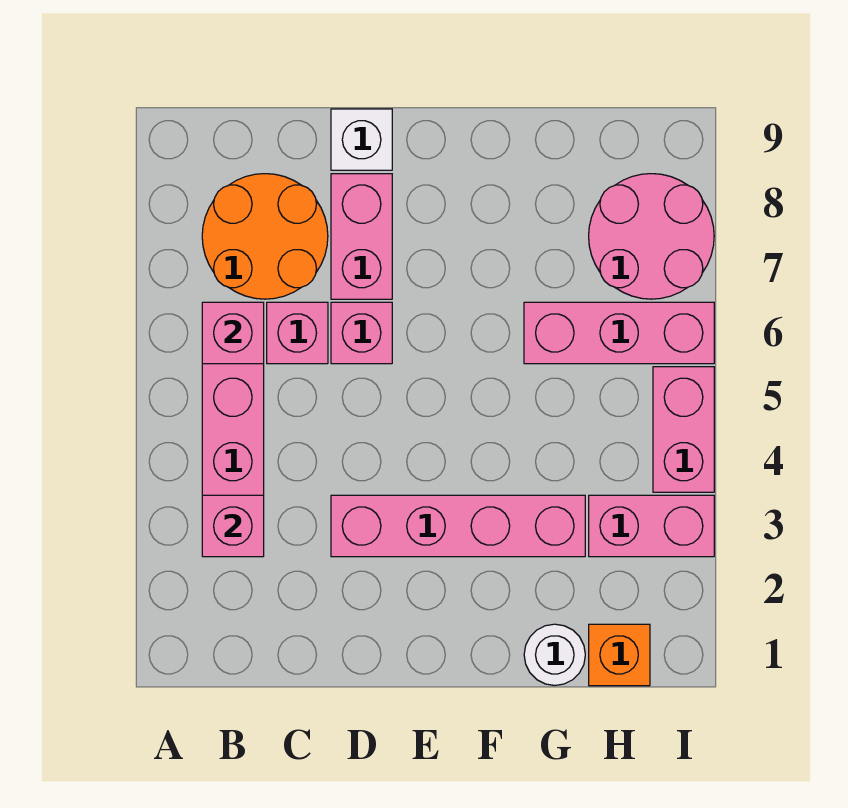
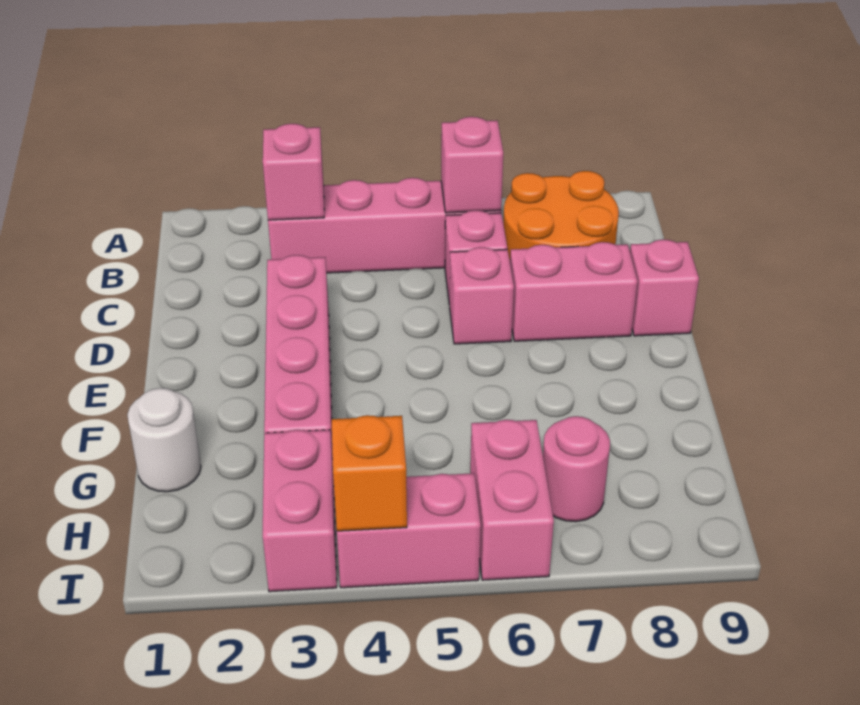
white brick D9 level 1 -> pink brick D9 level 1
pink brick G6:I6 level 1 -> pink brick H6:I6 level 1
orange brick H1 level 1 -> orange brick I4 level 2
pink round brick H7:I8 level 1 -> pink round brick H7 level 1

